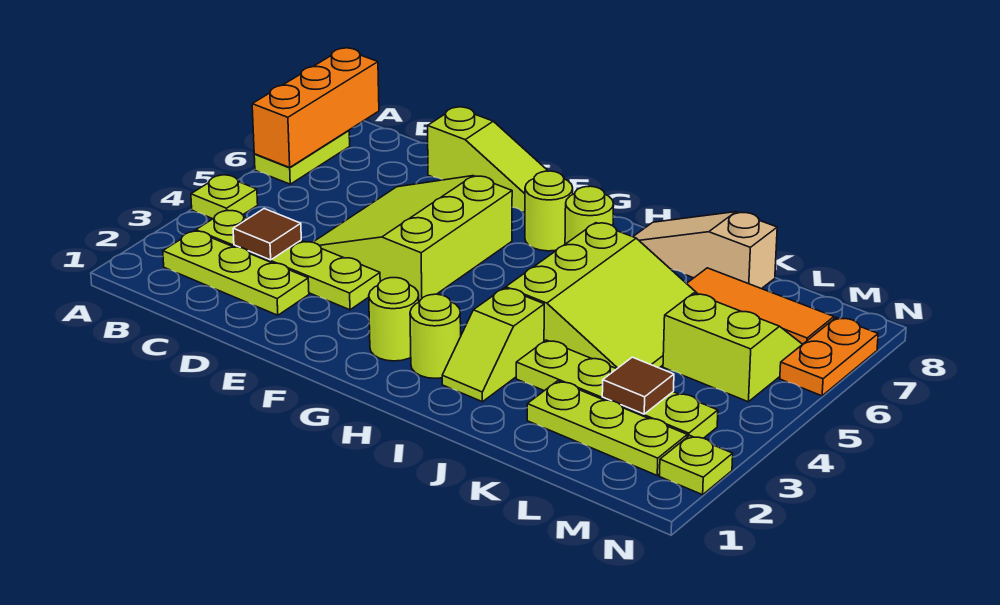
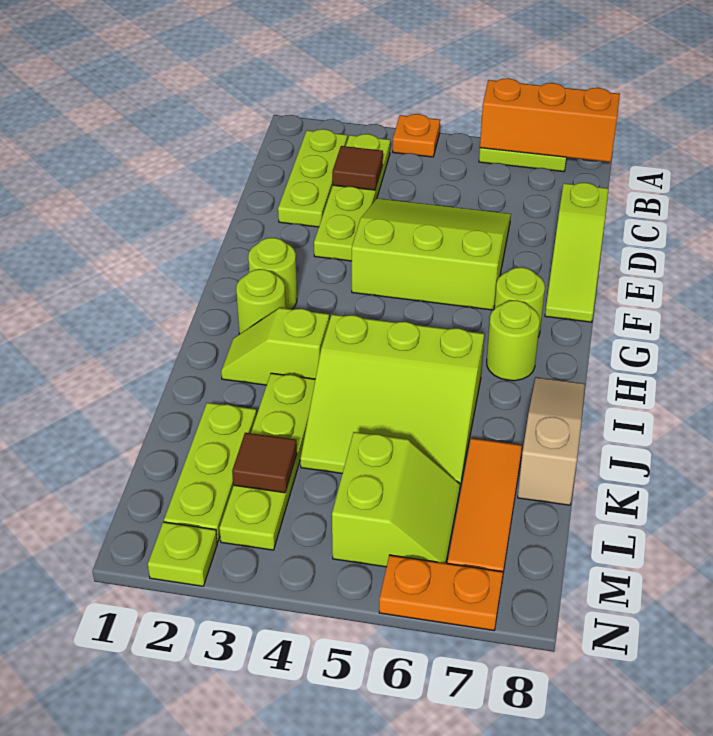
lime plate A4 level 1 -> orange plate A4 level 1

